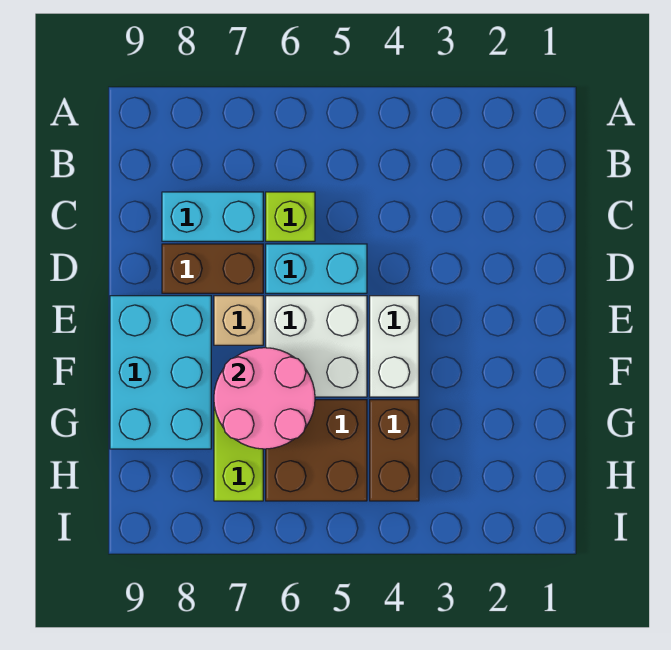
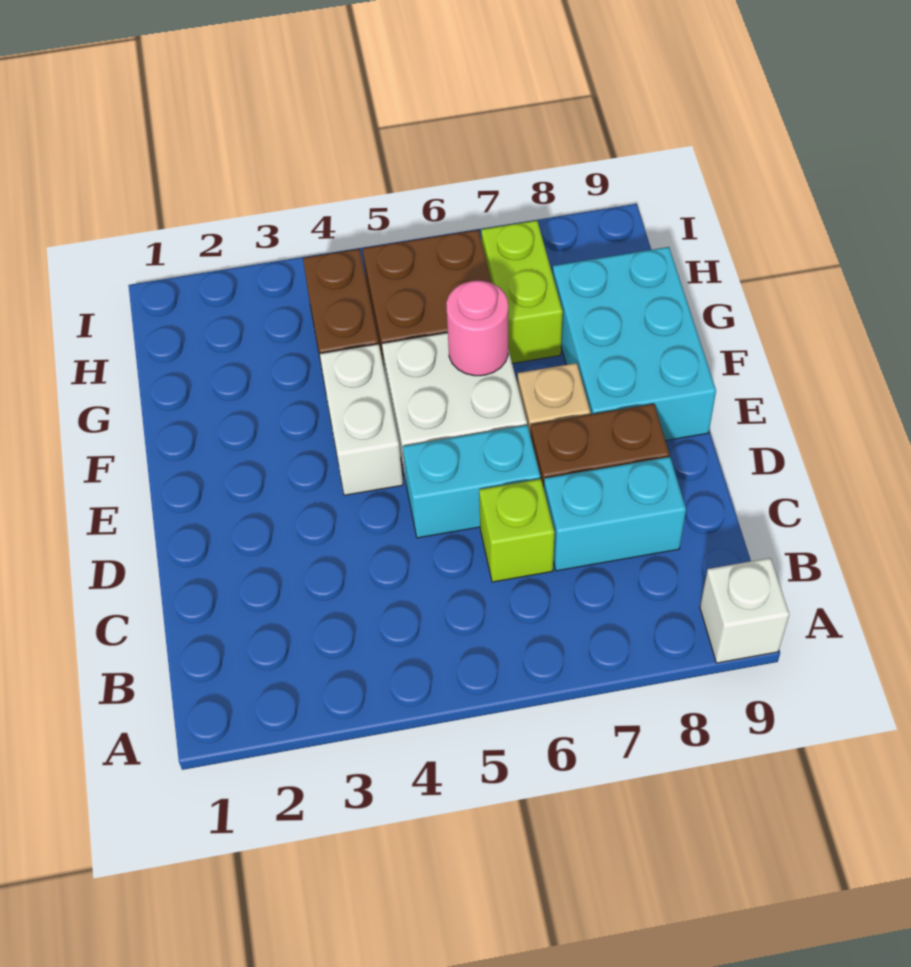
none -> white brick A9 level 1
pink round brick F6:G7 level 2 -> pink round brick F6 level 2

